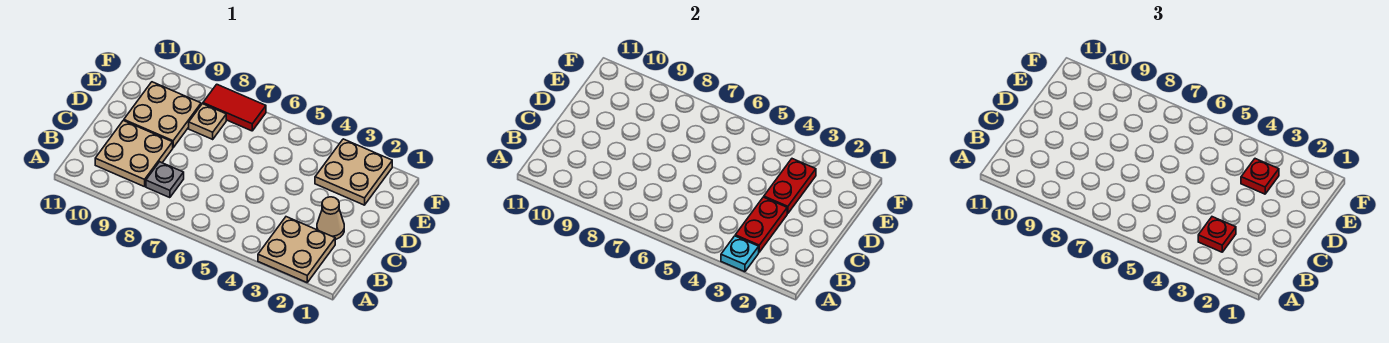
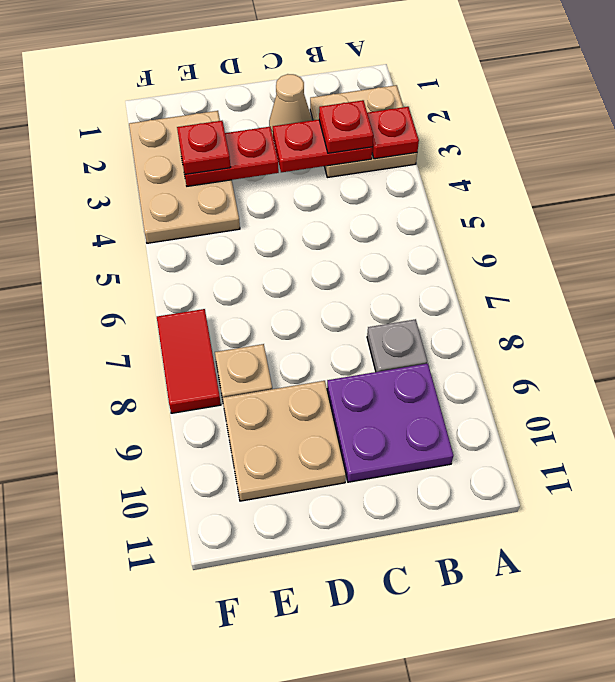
cyan plate A3 level 2 -> red plate A3 level 2
tan plate B9:C10 level 1 -> purple plate B9:C10 level 1
tan plate E2:F3 level 1 -> tan plate E2:F4 level 1

